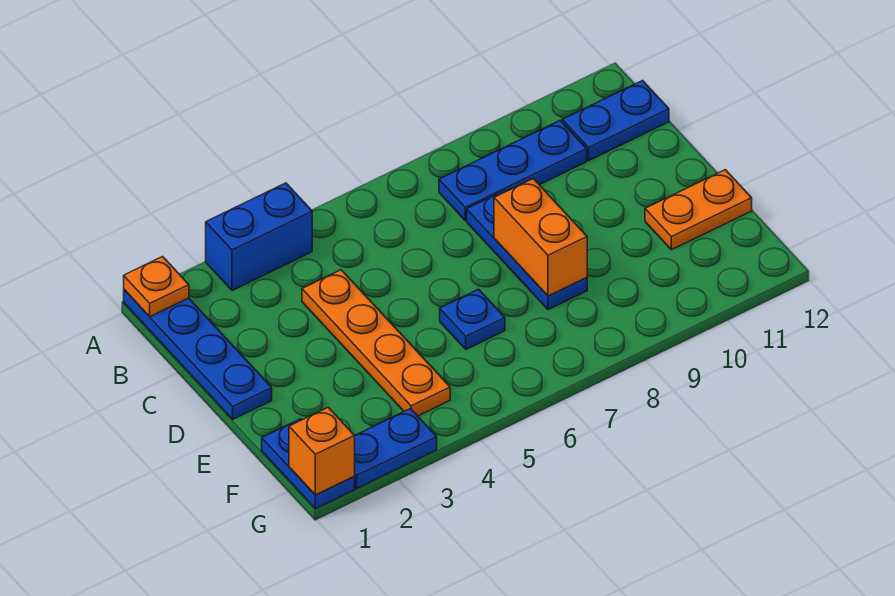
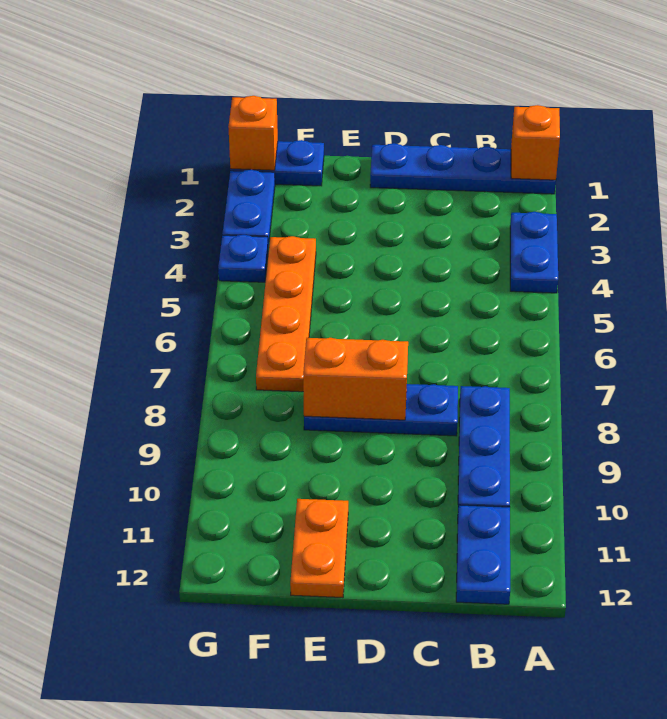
orange plate A1 level 2 -> orange brick A1 level 2
blue brick A3:A4 level 1 -> blue plate A3:A4 level 1
orange plate C4:F4 level 1 -> orange plate F4:F7 level 1
blue plate E6 level 1 -> blue plate G4 level 1

